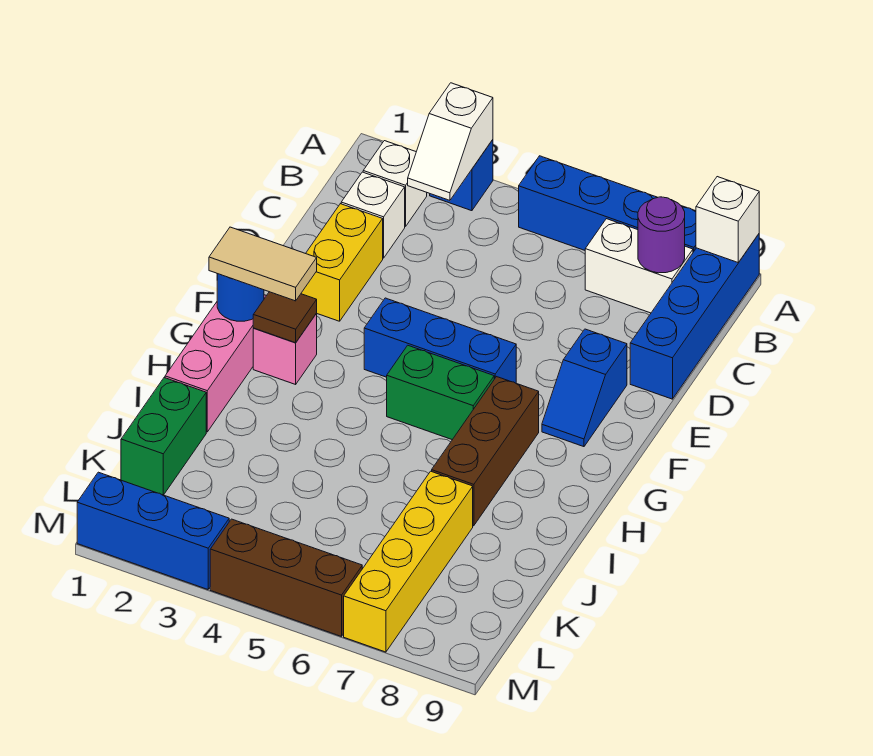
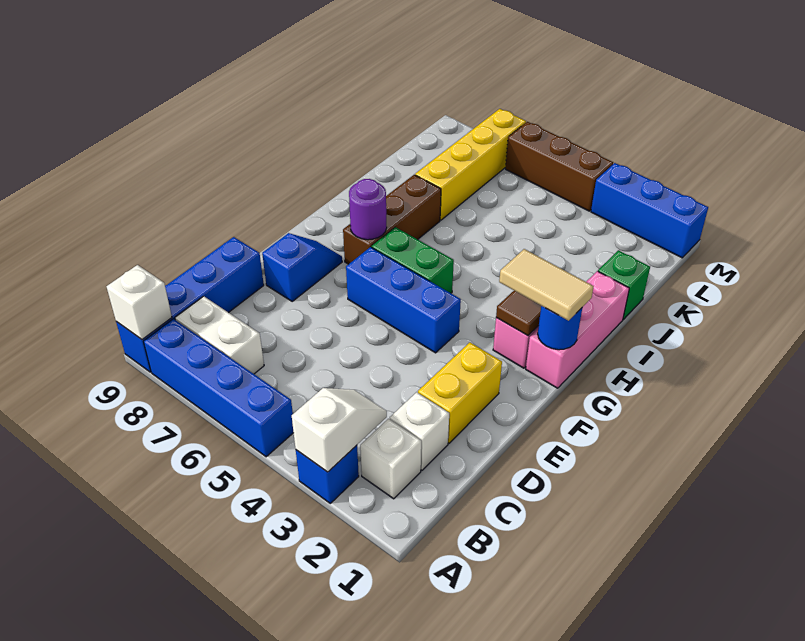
purple round brick B8 level 2 -> purple round brick G7 level 2
green brick J1:K1 level 1 -> green brick J1 level 1

